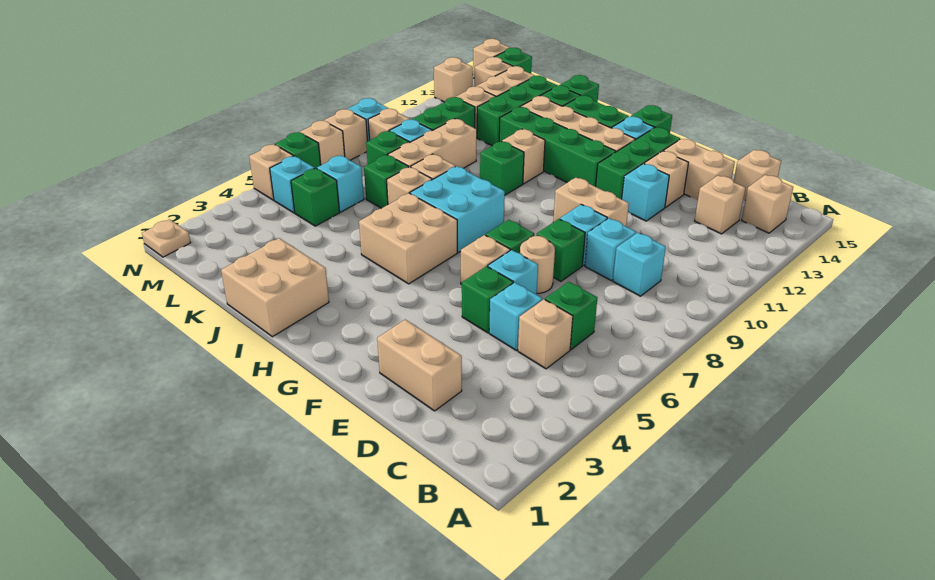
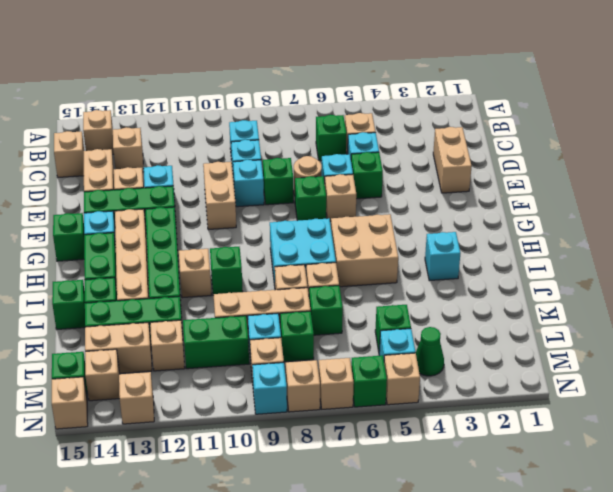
tan brick I1:J2 level 1 -> none
cyan brick L6 level 1 -> cyan brick I3 level 1
none -> green cone M4 level 1
tan plate N1 level 1 -> none

